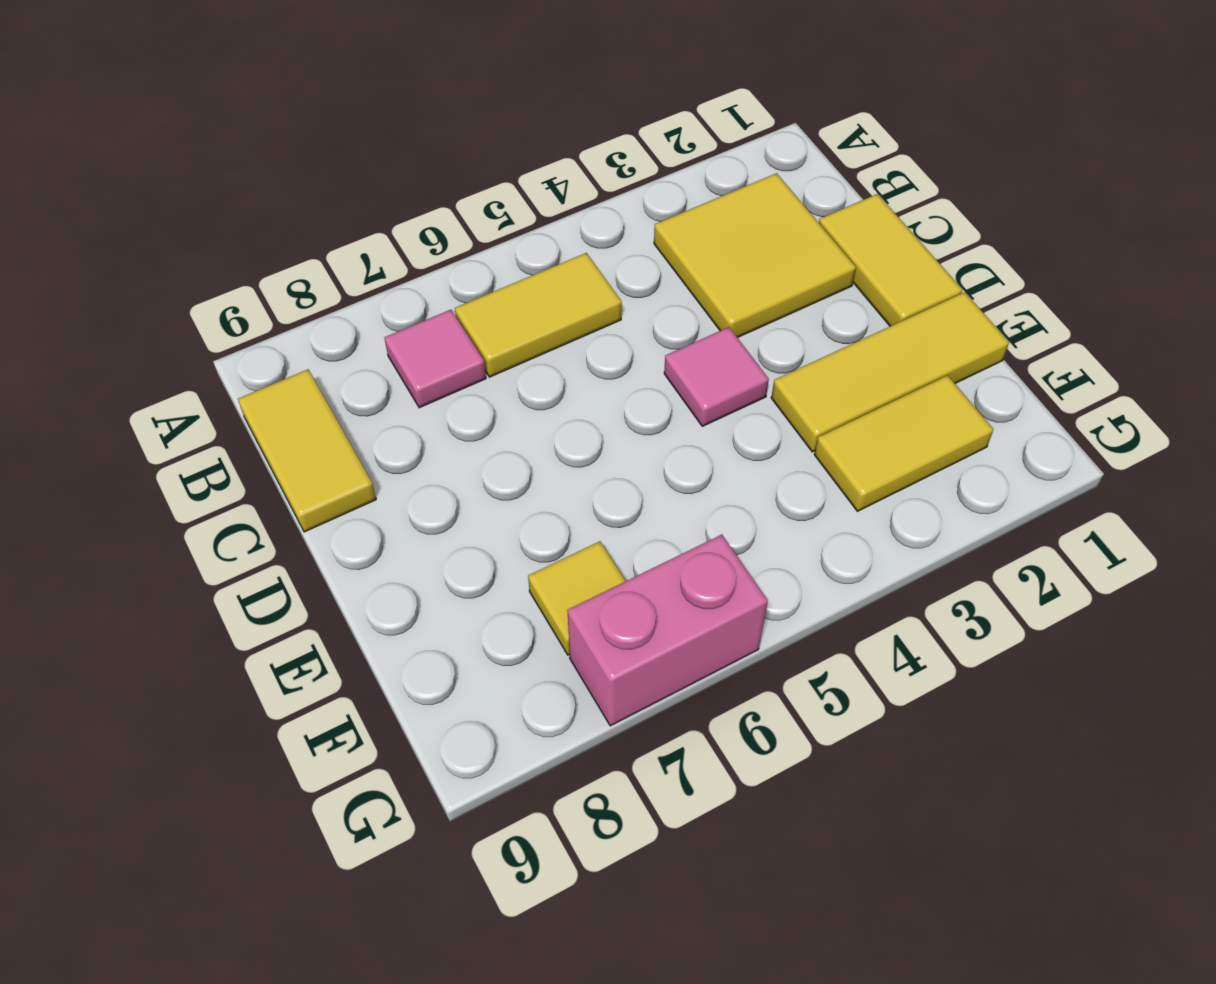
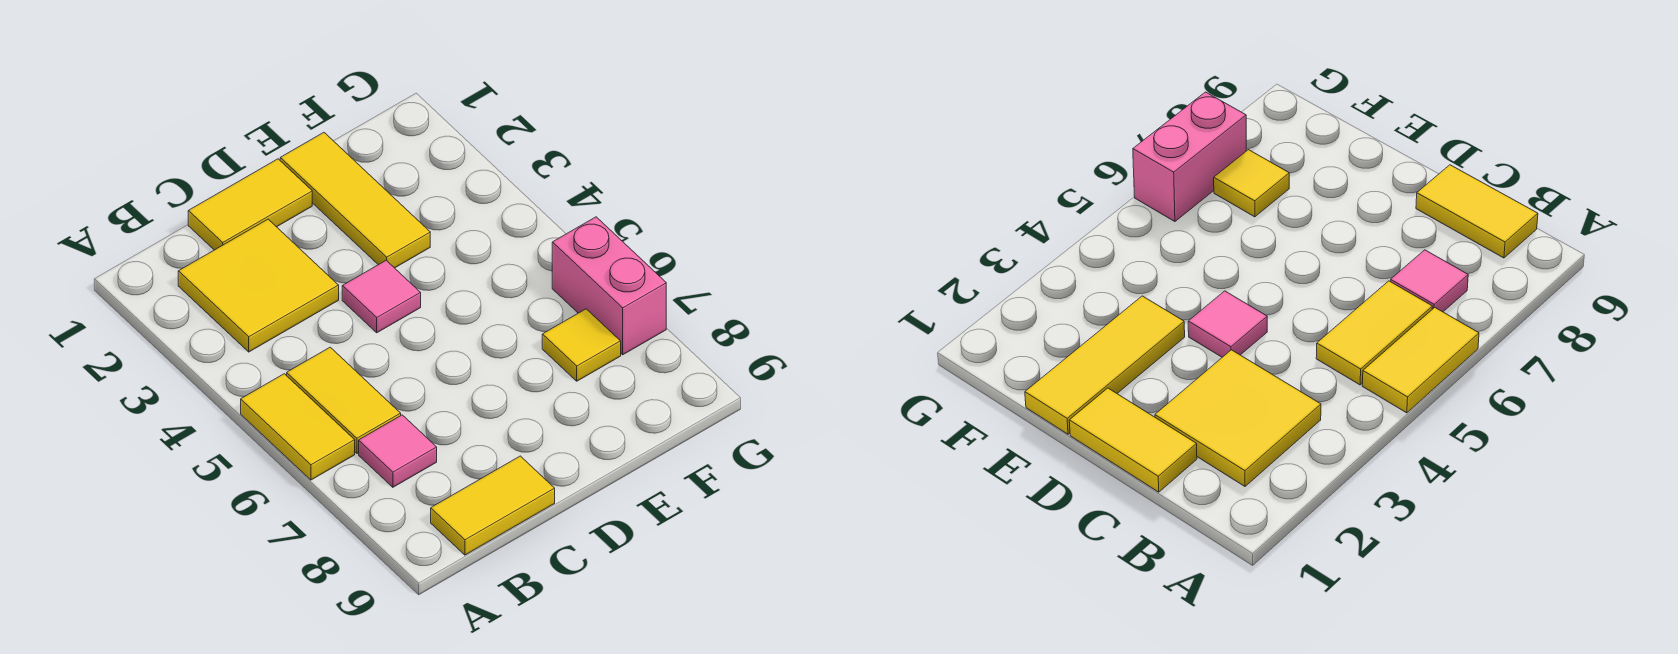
yellow tile F2:F3 level 1 -> yellow tile A5:A6 level 1

